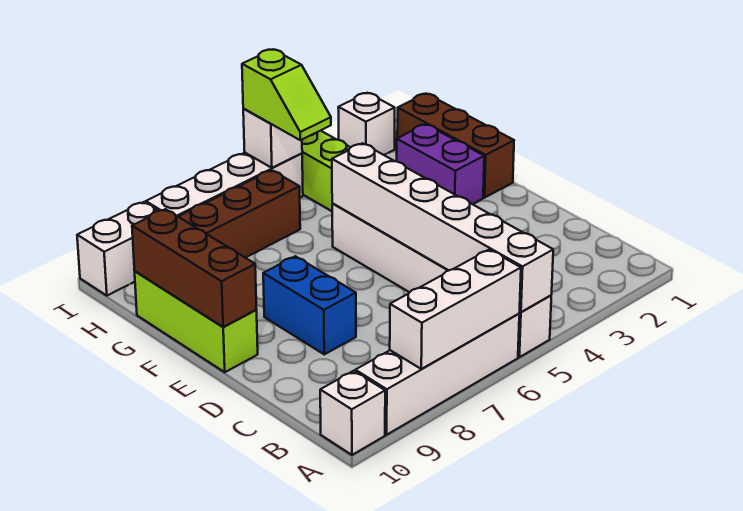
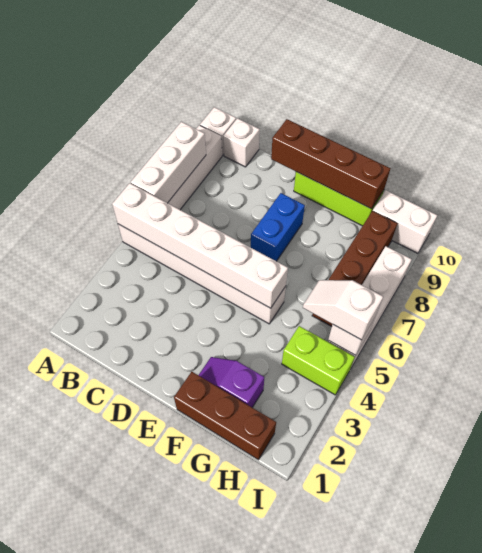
blue brick D8:E8 level 1 -> blue brick E7:E8 level 1
brown brick E10:G10 level 2 -> brown brick D10:G10 level 2
purple brick F2:G2 level 1 -> purple slope F2:G2 level 1 top G
lime slope H5:I5 level 3 top I -> white slope H5:I5 level 3 top I
white brick I2 level 1 -> white brick B10 level 1
white brick I9:I10 level 1 -> white brick H10:I10 level 1

